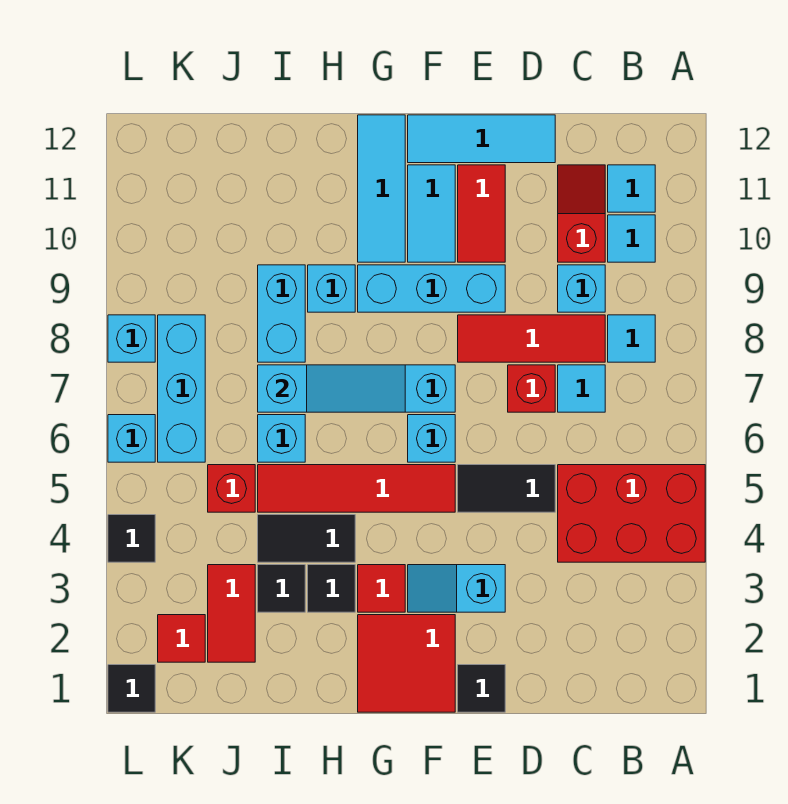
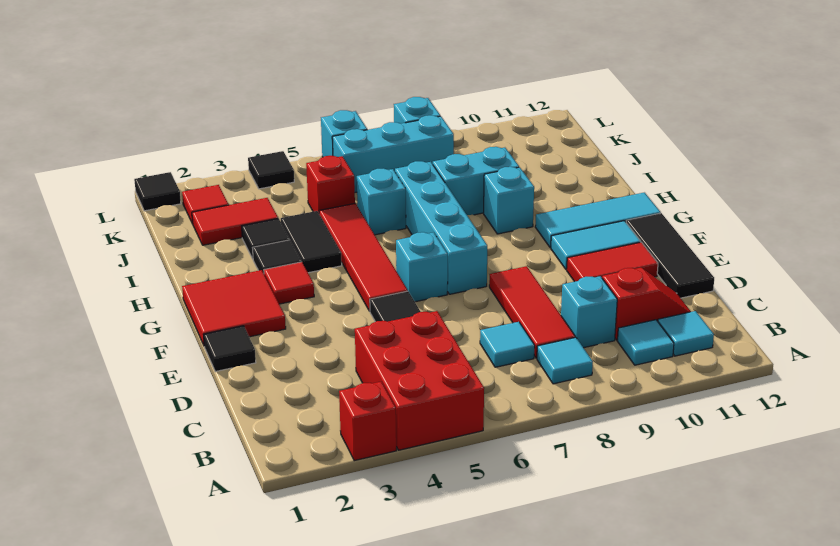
red brick D7 level 1 -> red brick A3 level 1
cyan tile D12:F12 level 1 -> black tile D12:F12 level 1
cyan slope E3:F3 level 1 top E -> none
cyan brick E9:G9 level 1 -> none
cyan slope G7:I7 level 2 top I -> none

